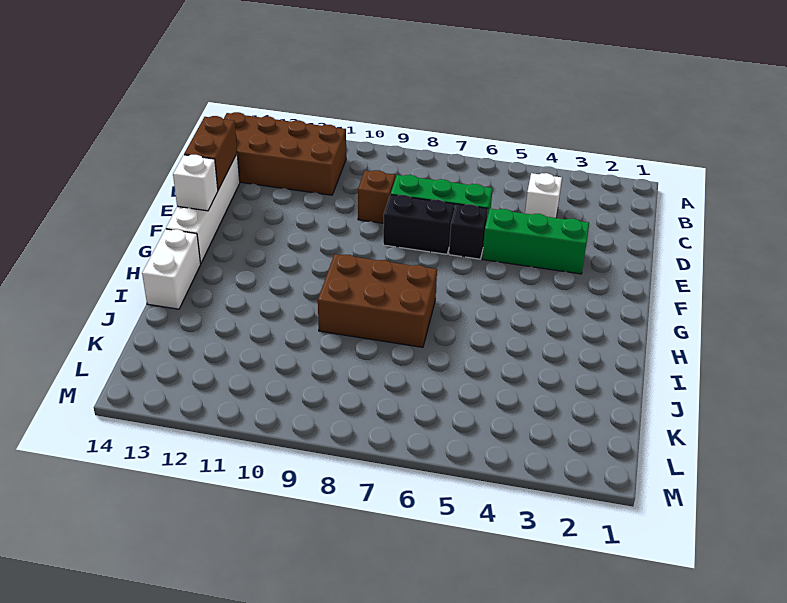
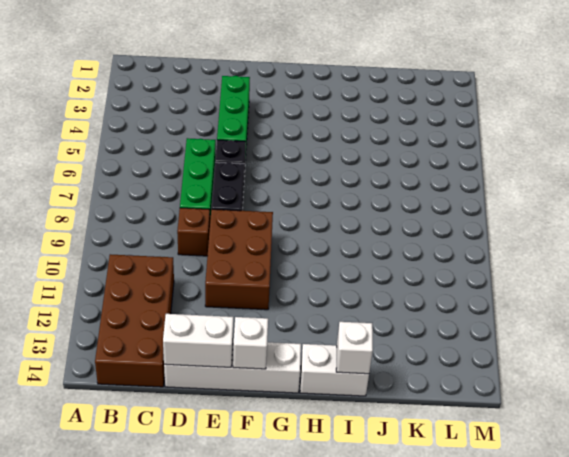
white brick C4 level 1 -> white brick I14 level 2
brown brick D14:E14 level 2 -> white brick D14:E14 level 2
brown brick H7:I9 level 1 -> brown brick E9:F11 level 1

